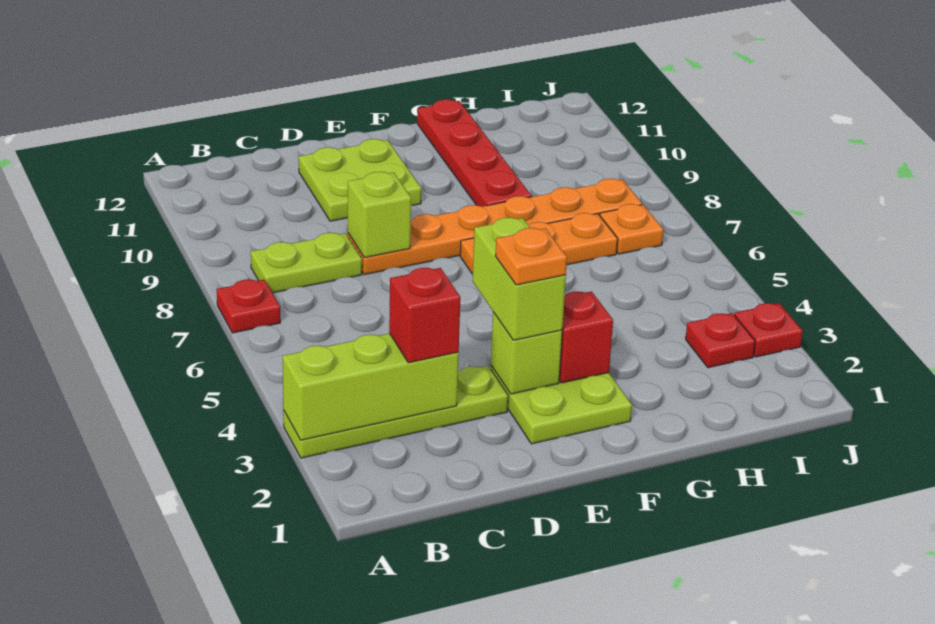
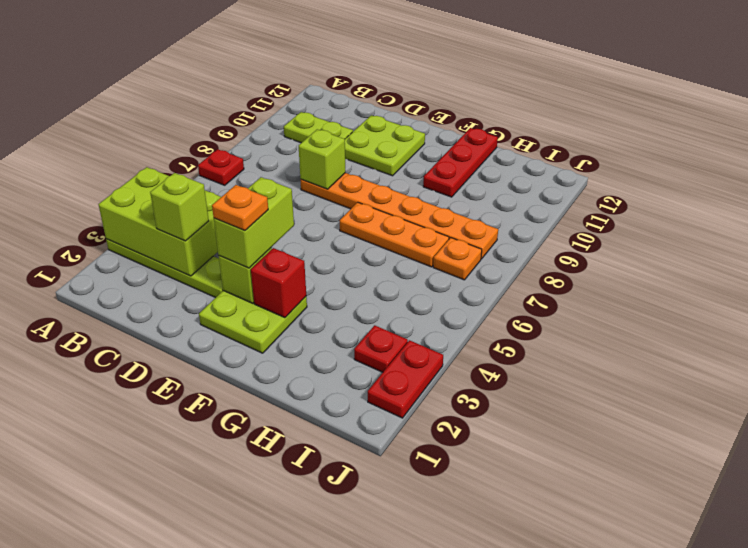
lime brick A3:C3 level 2 -> lime brick A3:C4 level 2
lime plate B8:C8 level 1 -> lime plate B10:C10 level 1
red brick C3 level 3 -> lime brick C3 level 3
red plate G9:G12 level 1 -> red plate G10:G12 level 1
red plate J3 level 1 -> red plate J2:J3 level 1

